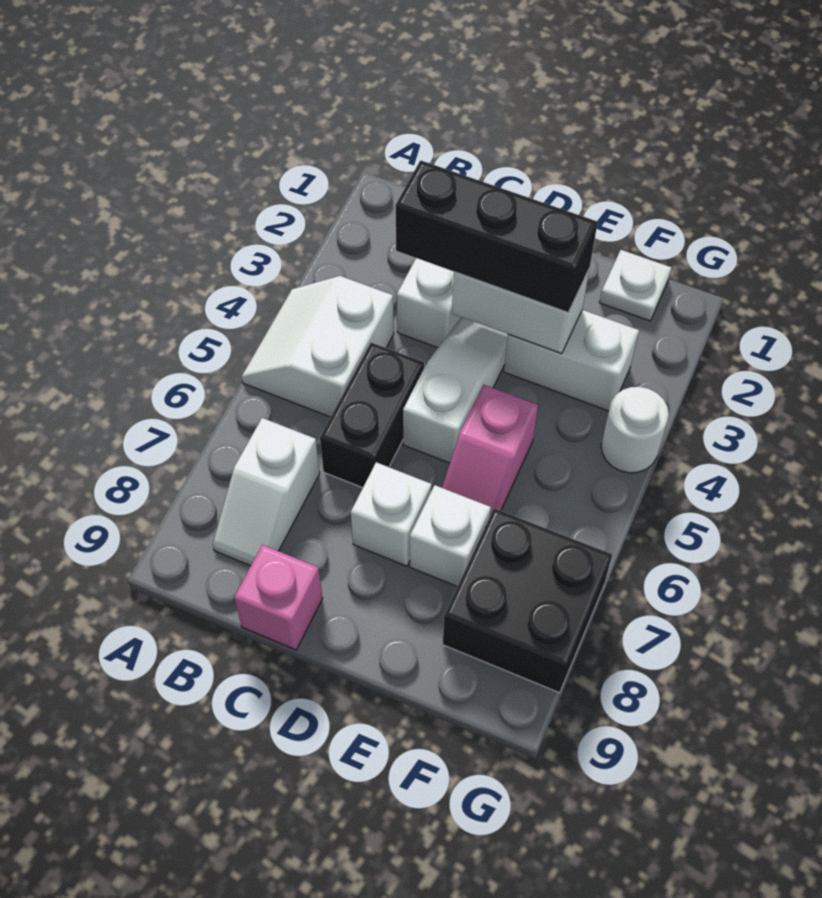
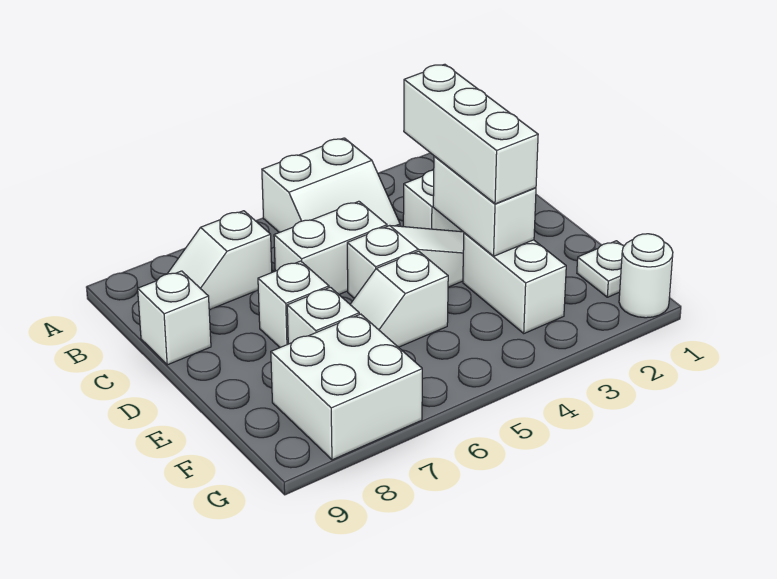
white slope A4:B5 level 1 top B -> white slope A4:B5 level 1 top A
black brick C3:E3 level 3 -> white brick C3:E3 level 3
black brick C5:C6 level 1 -> white brick C5:C6 level 1
pink brick C9 level 1 -> white brick C9 level 1
pink slope E5:E6 level 1 top 5 -> white slope E5:E6 level 1 top 5
black brick F7:G8 level 1 -> white brick F7:G8 level 1
white round brick G4 level 1 -> white round brick G1 level 1

